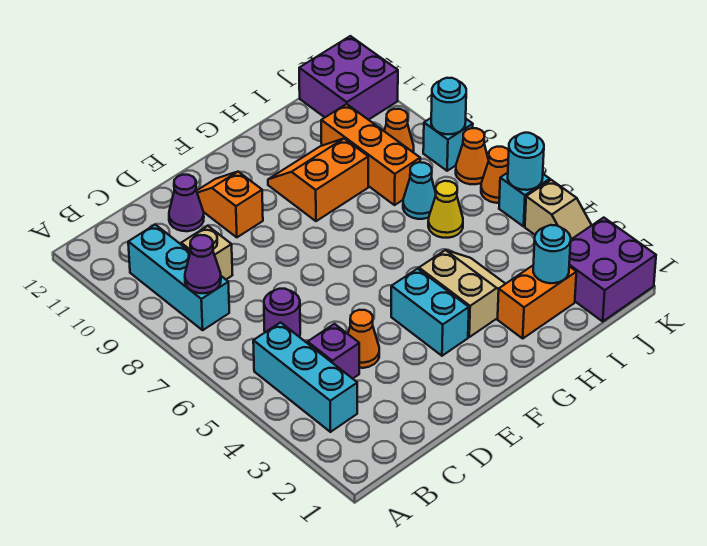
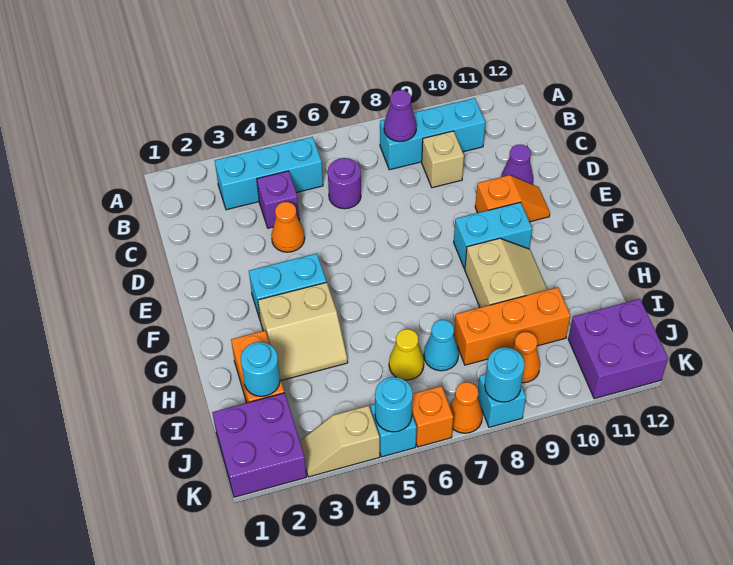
none -> cyan brick F9:F10 level 1
orange slope G9:H10 level 1 top 9 -> tan slope G9:H10 level 1 top 9
orange cone K6 level 1 -> orange brick K6 level 1

